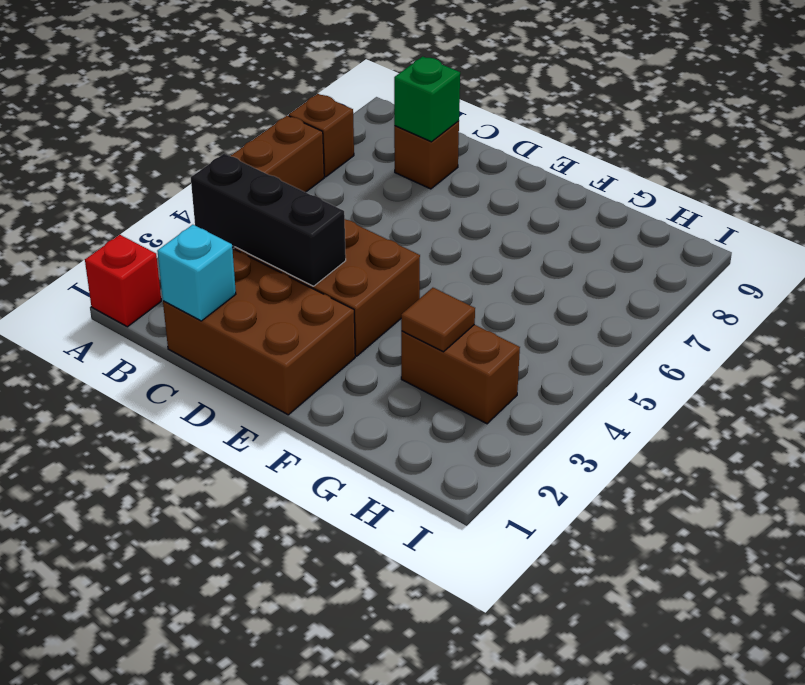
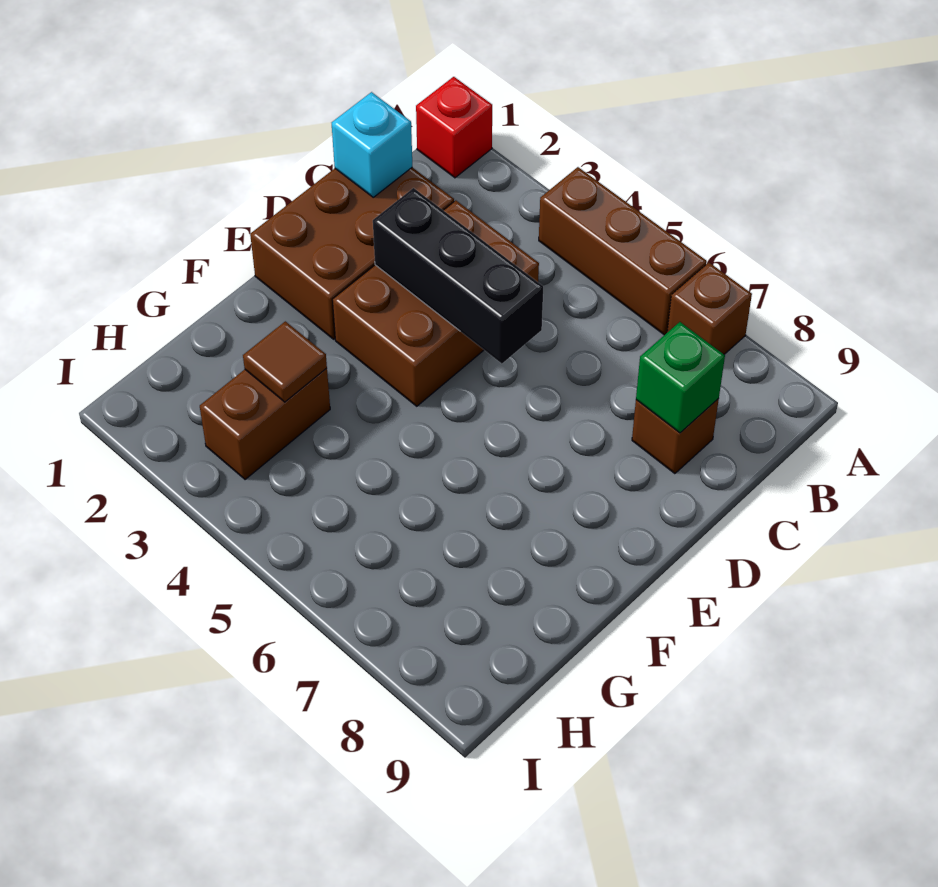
black brick B3:D3 level 2 -> black brick D3:D5 level 2

